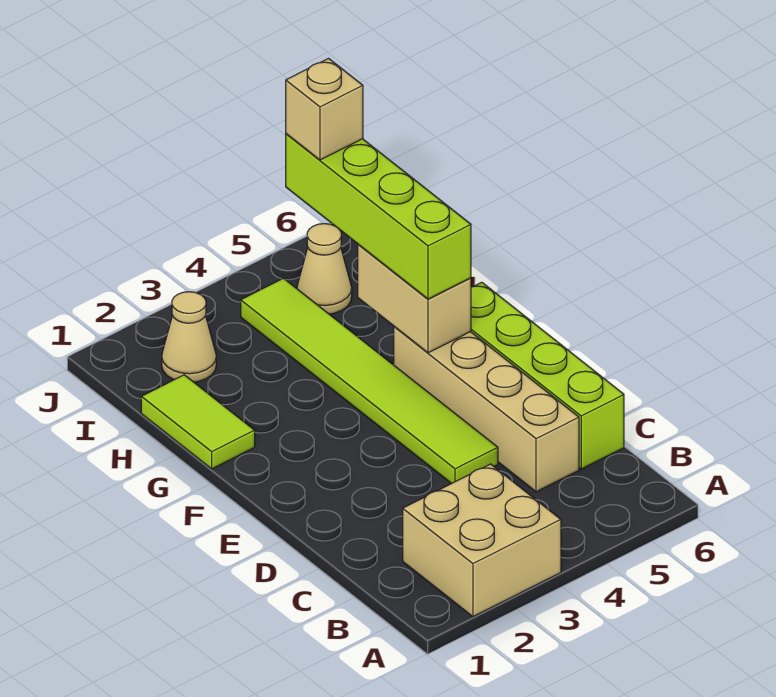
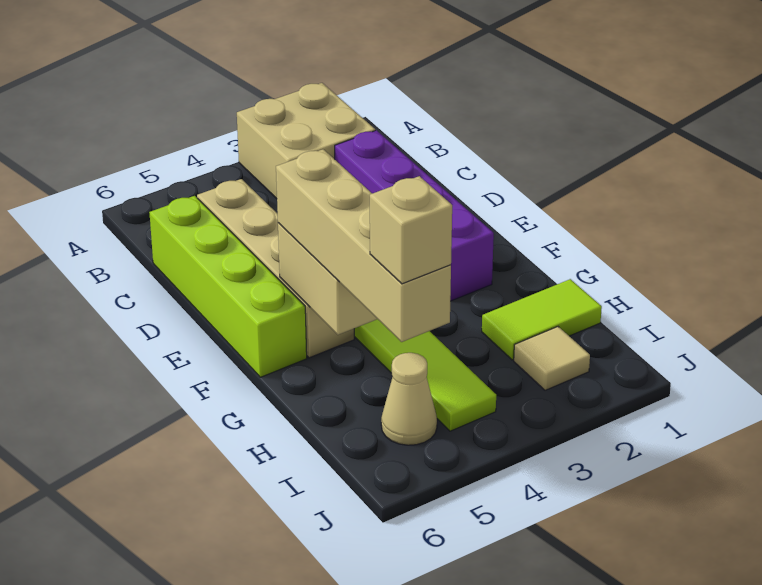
none -> purple brick C2:F2 level 1
lime brick F5:I5 level 3 -> tan brick F5:I5 level 3
lime tile G1:H1 level 1 -> lime tile H1:H2 level 1
tan cone I2 level 1 -> tan tile I2 level 1

